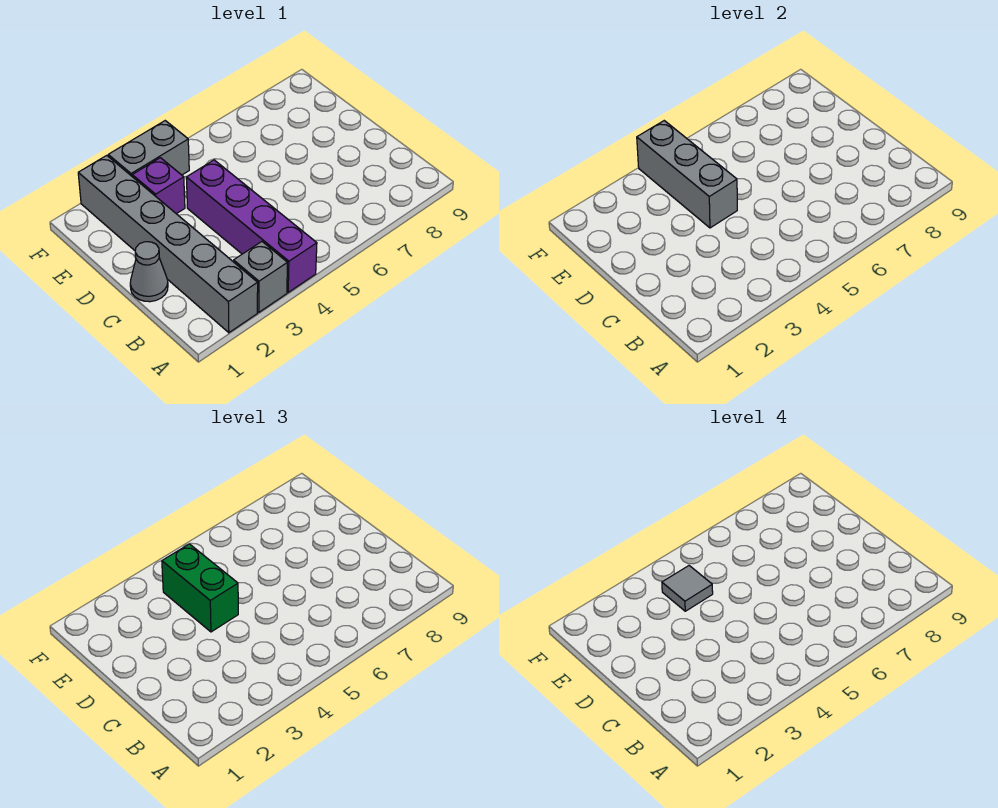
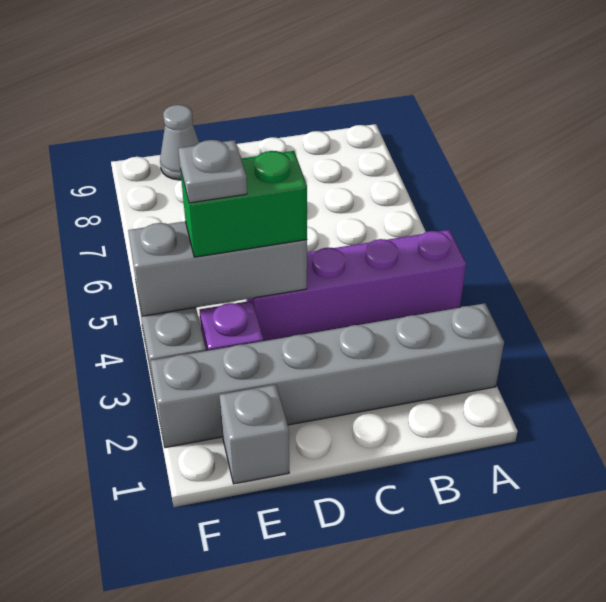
grey brick A3 level 1 -> grey brick E1 level 1
grey cone C1 level 1 -> grey cone E9 level 1
grey tile E4 level 4 -> grey plate E4 level 4

